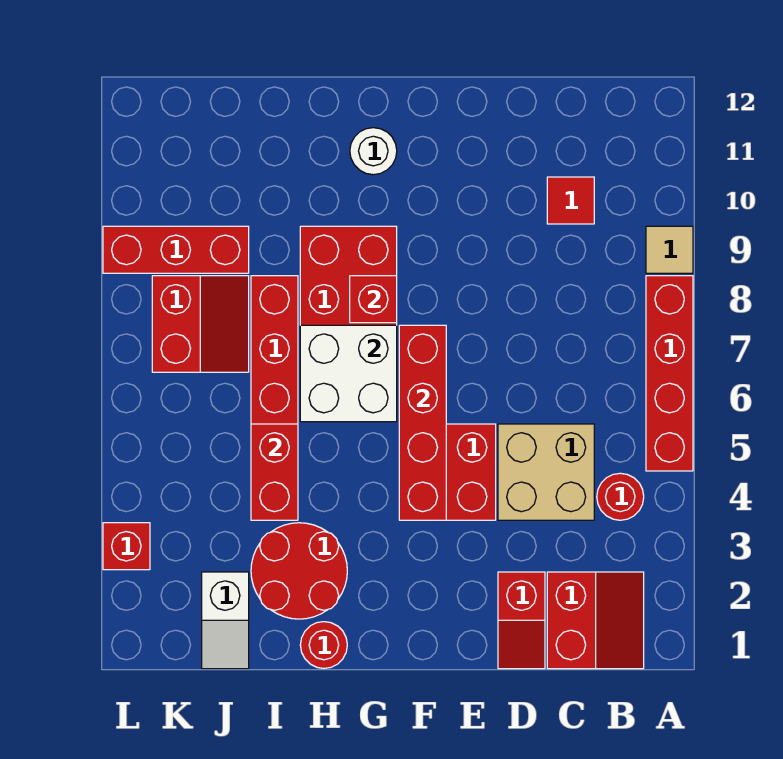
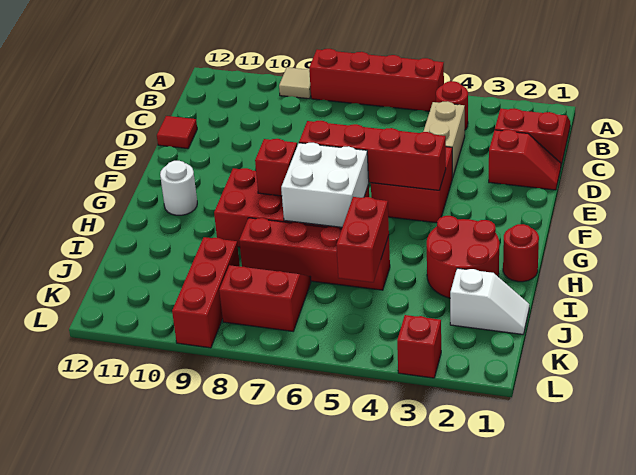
tan brick C4:D5 level 1 -> tan brick C4:D4 level 1
red tile C10 level 1 -> red tile D12 level 1
red brick I4:I5 level 2 -> red brick I5:J5 level 2

